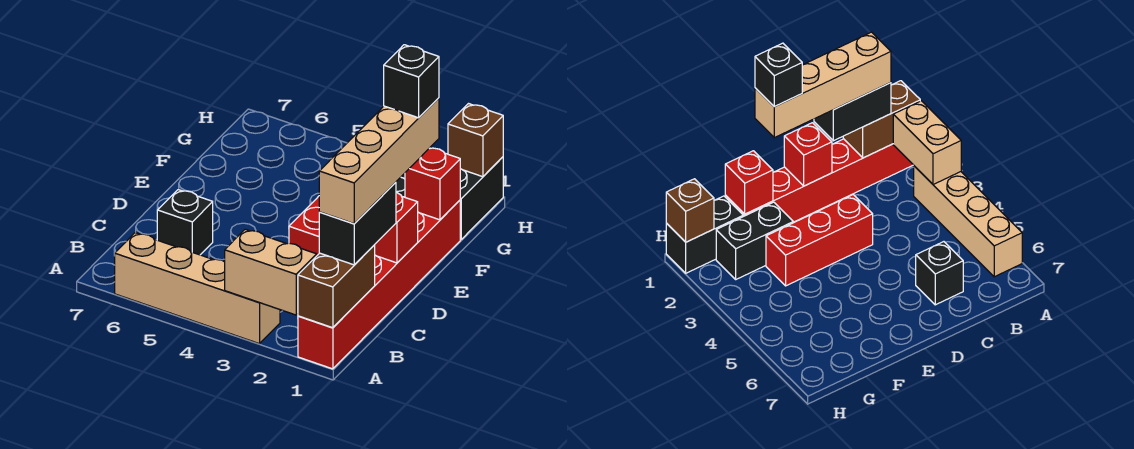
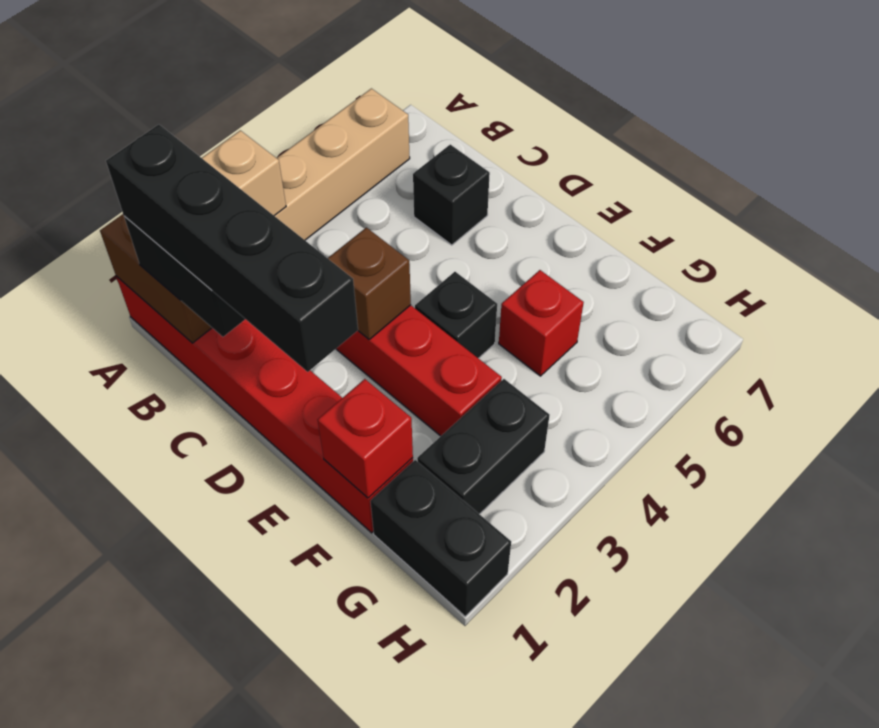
tan brick B1:E1 level 4 -> black brick B1:E1 level 4
red brick D1 level 2 -> red brick F5 level 1
black brick E1 level 5 -> black brick E4 level 1
black brick F2:G2 level 1 -> black brick G2:G3 level 1
brown brick H1 level 2 -> brown brick D3 level 2

